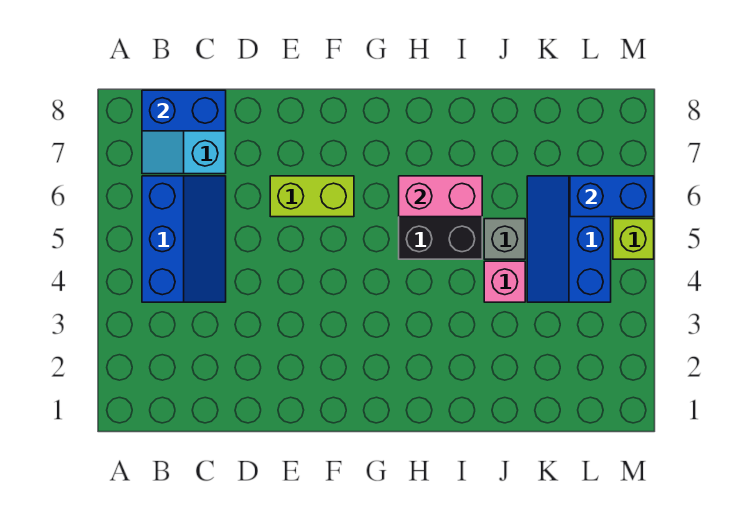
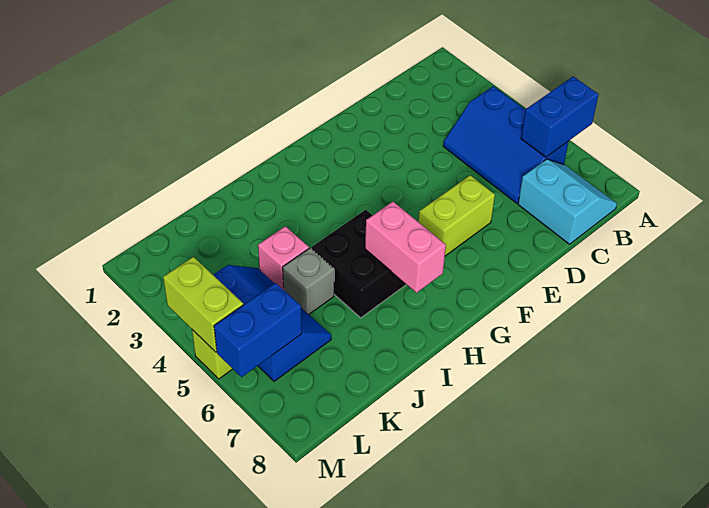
blue brick B8:C8 level 2 -> blue brick A6:B6 level 2
pink brick H6:I6 level 2 -> pink brick H6:H7 level 2
none -> lime brick M4:M5 level 2

